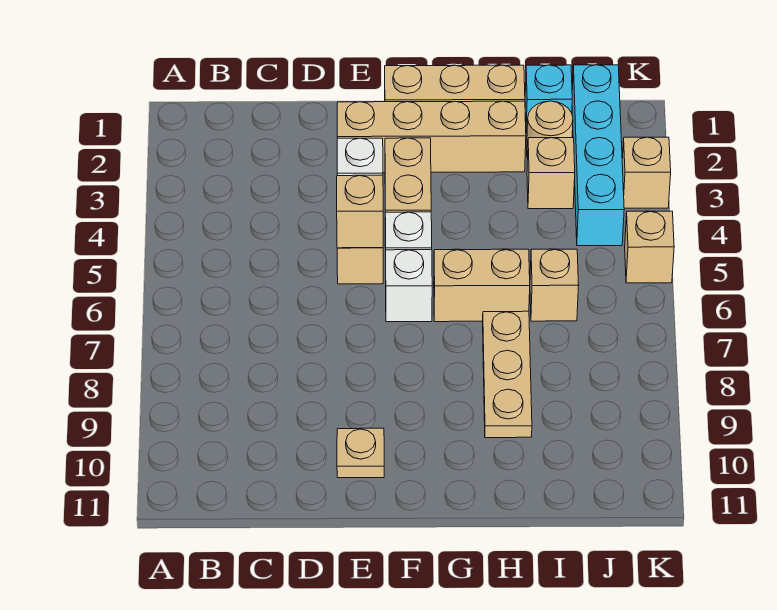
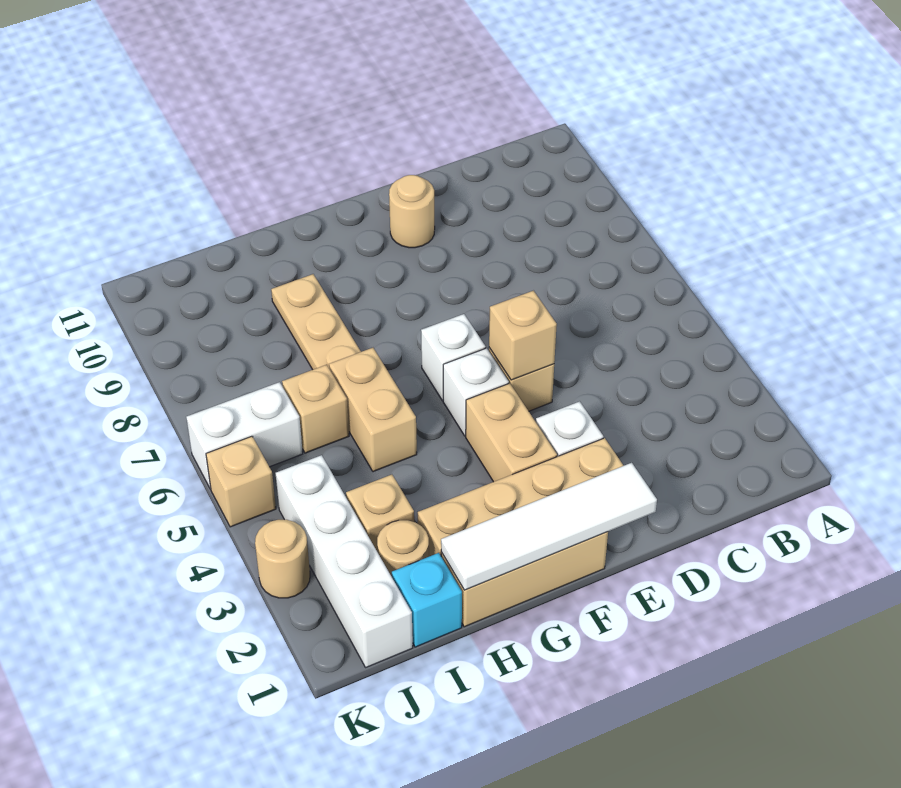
none -> white tile E1:H1 level 2
tan plate E10 level 1 -> tan round brick E10 level 1
tan brick G6:H6 level 1 -> tan brick H5:H6 level 1
cyan brick J1:J4 level 1 -> white brick J1:J4 level 1
none -> white brick J6:K6 level 1
tan brick K3 level 1 -> tan round brick K3 level 1

